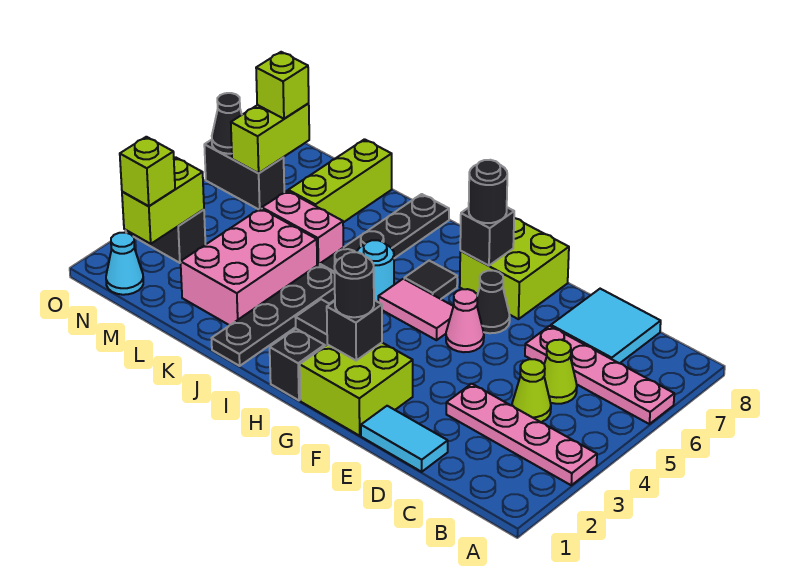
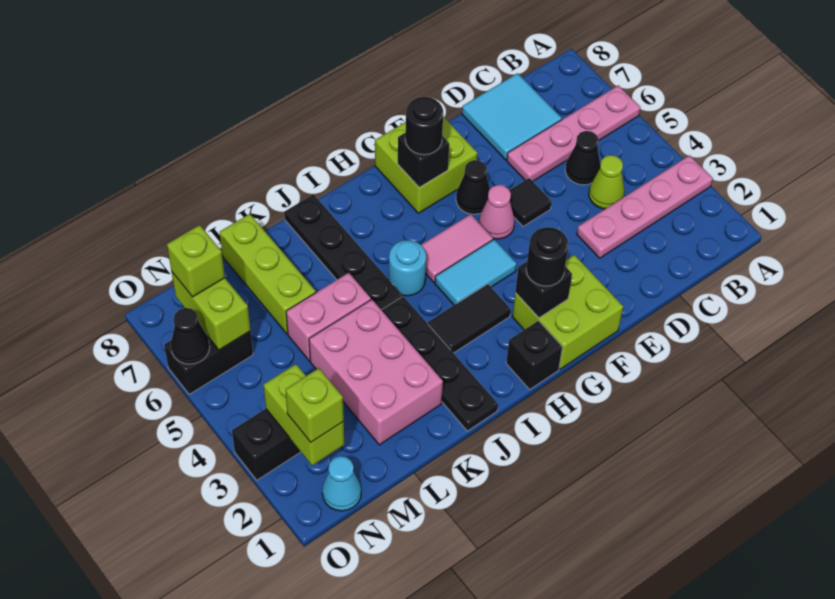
lime cone C5 level 1 -> black cone C5 level 1
cyan tile D1:E1 level 1 -> cyan tile G4:H4 level 1
black tile H6 level 1 -> black tile E5 level 1

